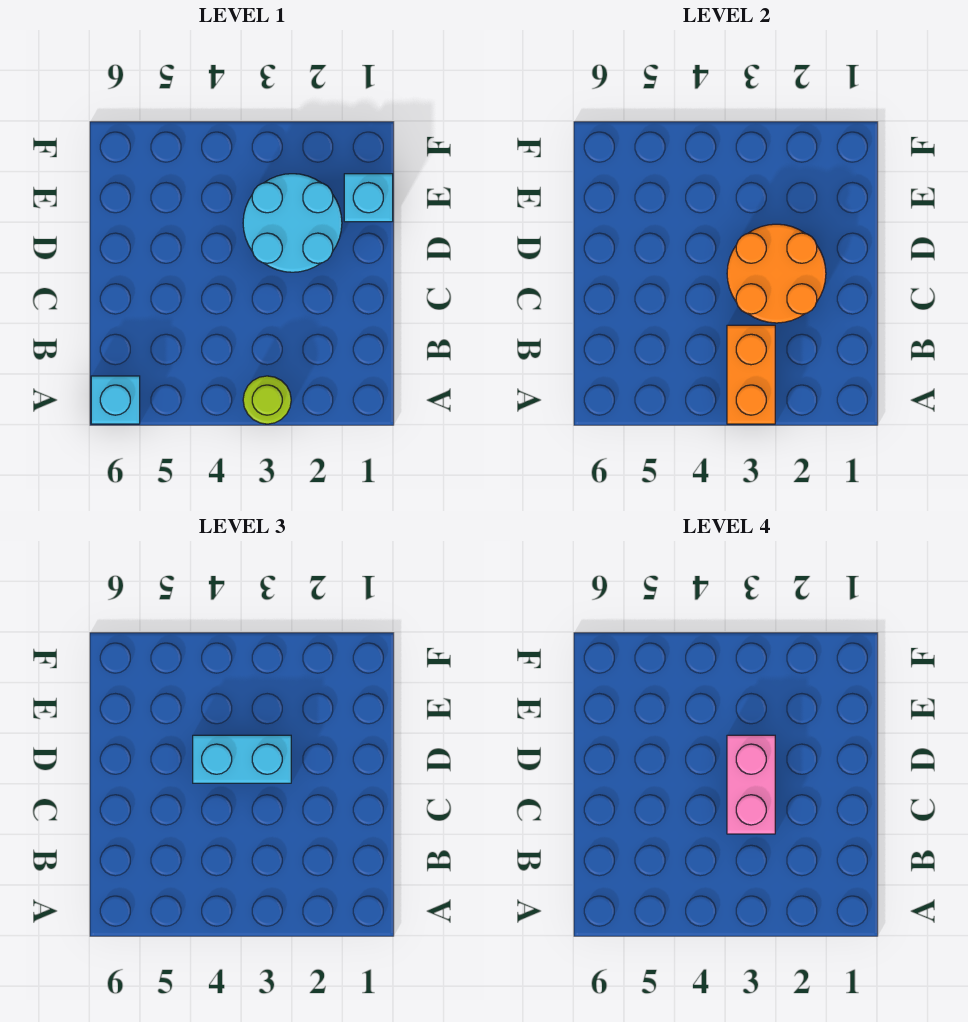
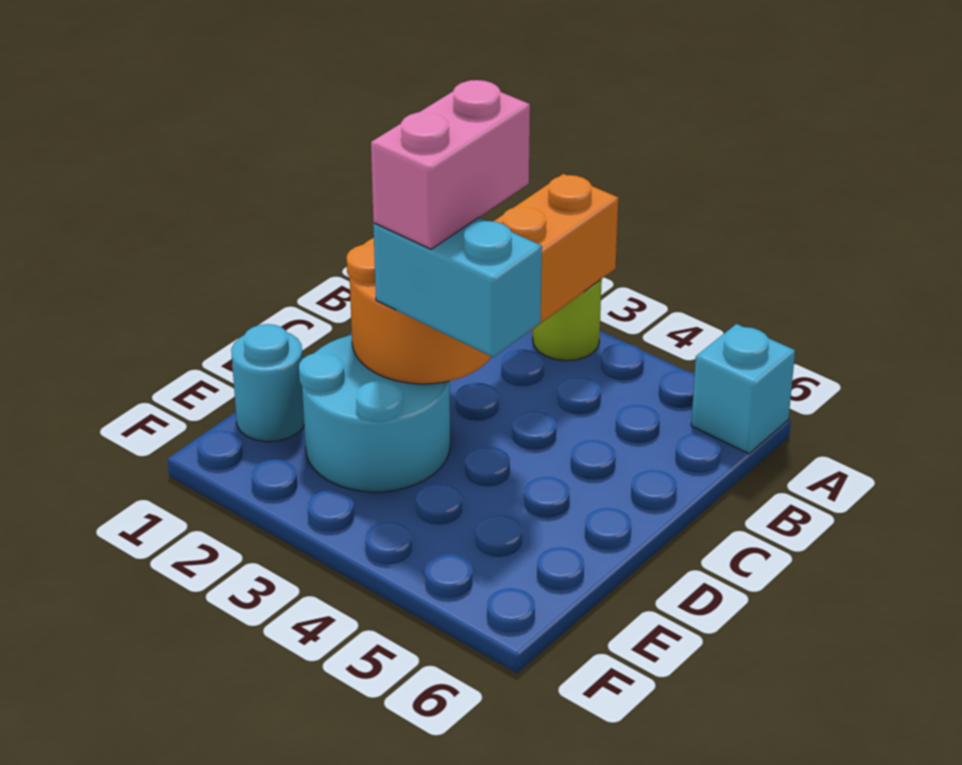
cyan brick E1 level 1 -> cyan round brick E1 level 1

